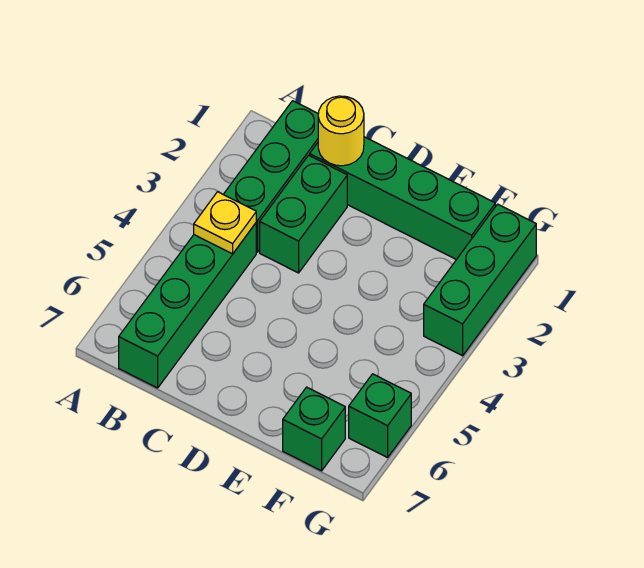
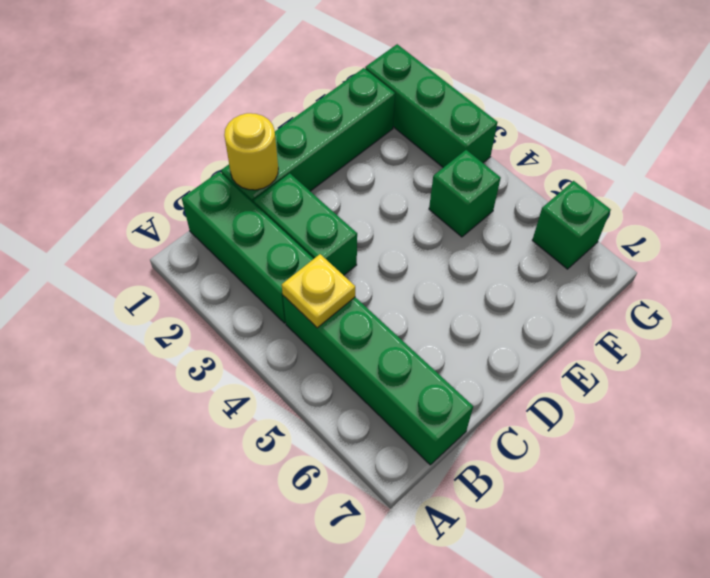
green brick F7 level 1 -> green brick F4 level 1

